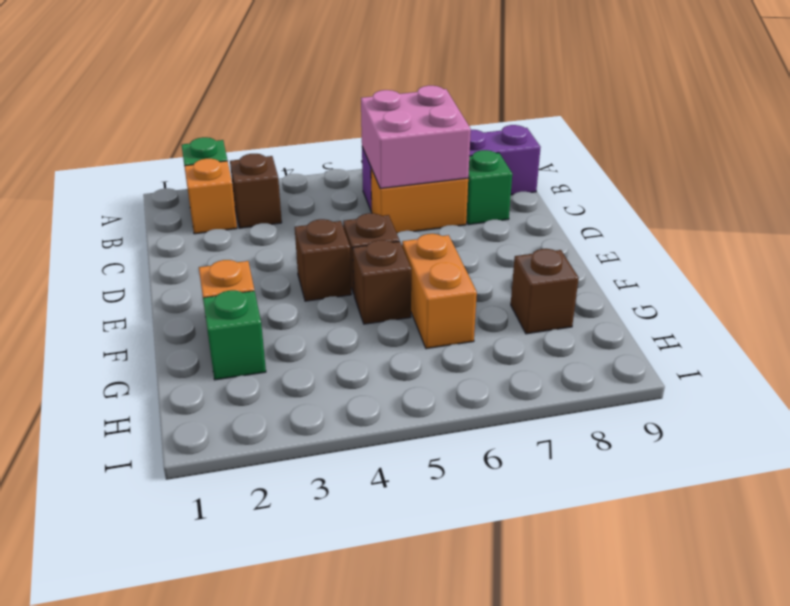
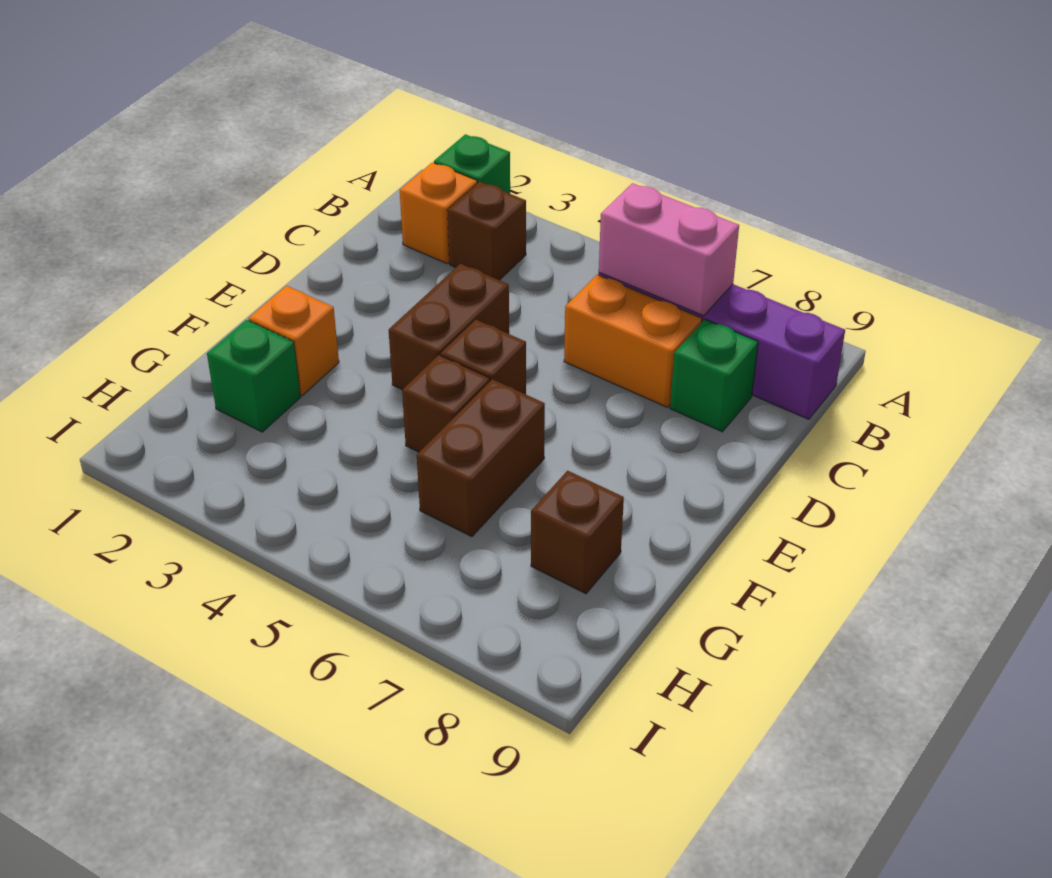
pink brick B6:C7 level 2 -> pink brick B6:B7 level 2
brown brick E4 level 1 -> brown brick D4:E4 level 1
orange brick F6:G6 level 1 -> brown brick F6:G6 level 1

